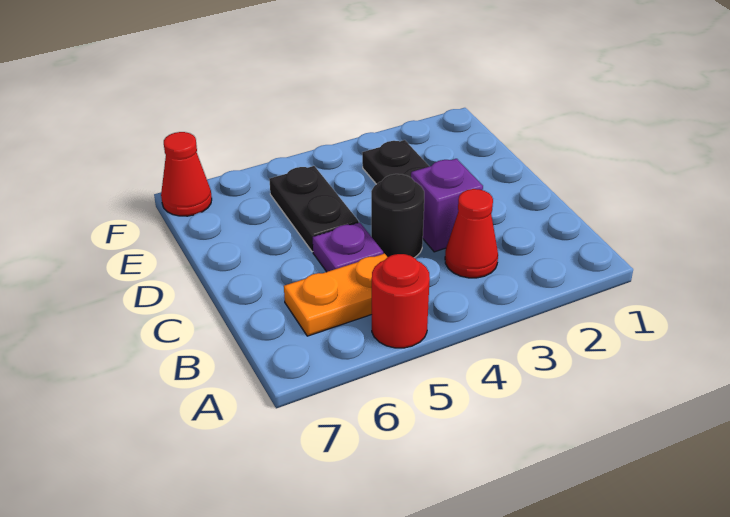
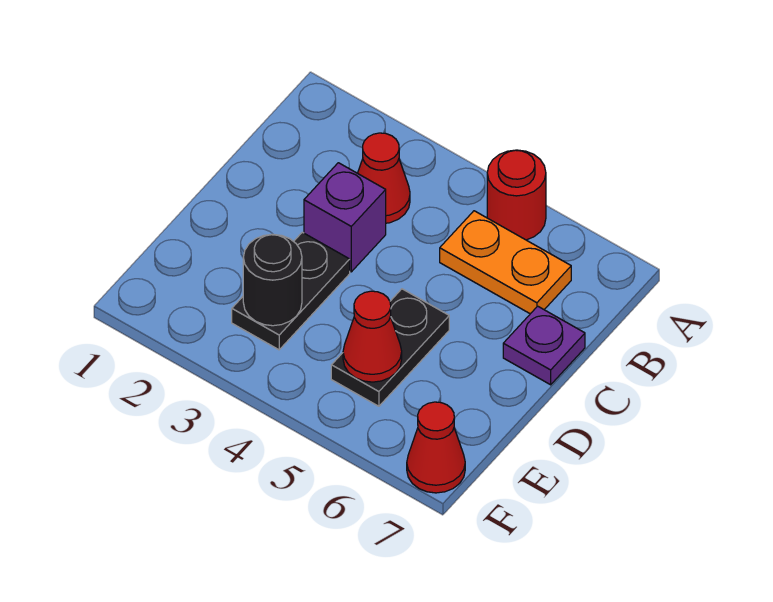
black round brick C4 level 1 -> black round brick E3 level 2
purple plate C5 level 1 -> purple plate C7 level 1
none -> red cone E5 level 2

